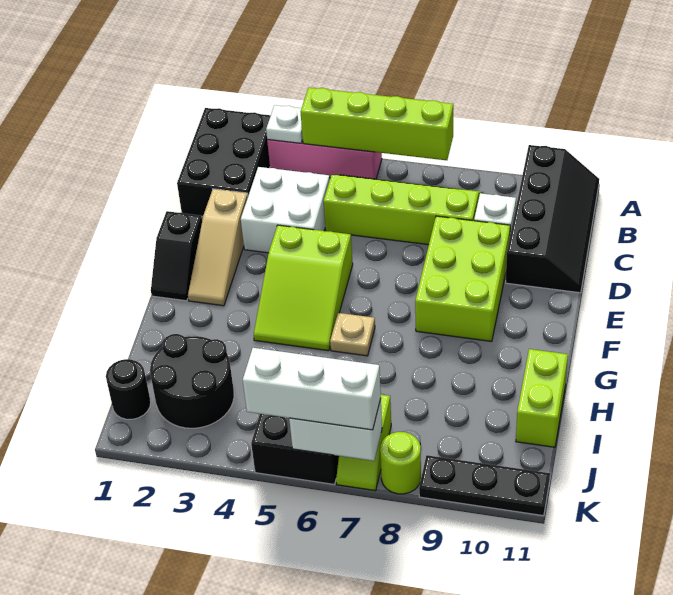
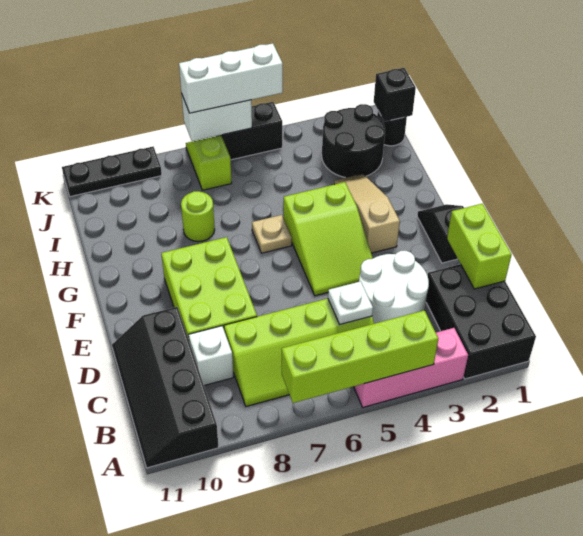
white plate A3 level 2 -> white plate C5 level 2
white brick C3:D4 level 1 -> white round brick C3:D4 level 1
tan slope D2:F2 level 1 top D -> tan slope F3:H3 level 1 top F
lime slope E4:G5 level 1 top E -> lime slope E4:G5 level 1 top G
lime brick H11:I11 level 1 -> lime brick C1:D1 level 2
none -> black brick J1 level 2
lime round brick K8 level 1 -> lime round brick H8 level 1

